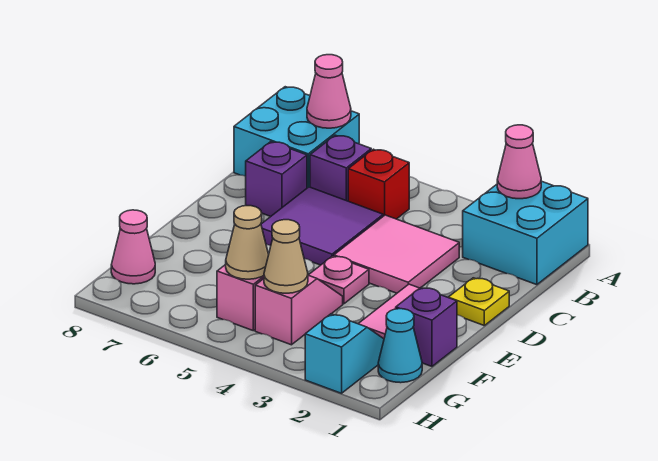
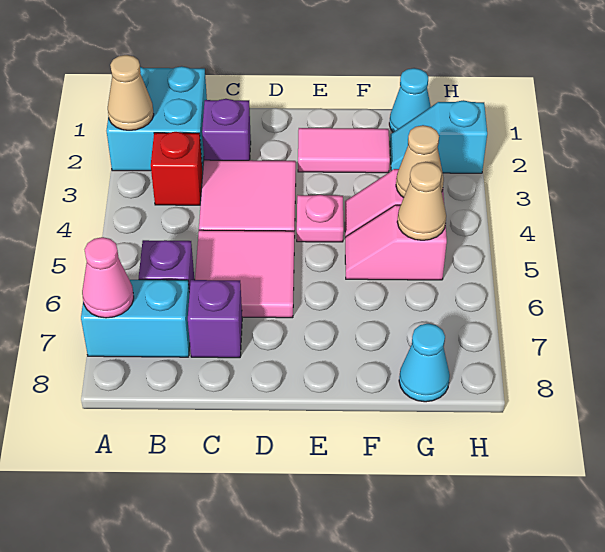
pink cone A2 level 2 -> tan cone A2 level 2
cyan brick A7:B8 level 1 -> cyan brick A7:B7 level 1
red brick B5 level 1 -> red brick B3 level 1
purple tile C5:D6 level 1 -> pink tile C5:D6 level 1
yellow plate D1 level 1 -> none
purple brick F1 level 1 -> purple brick C2 level 1
pink cone G8 level 1 -> cyan cone G8 level 1

